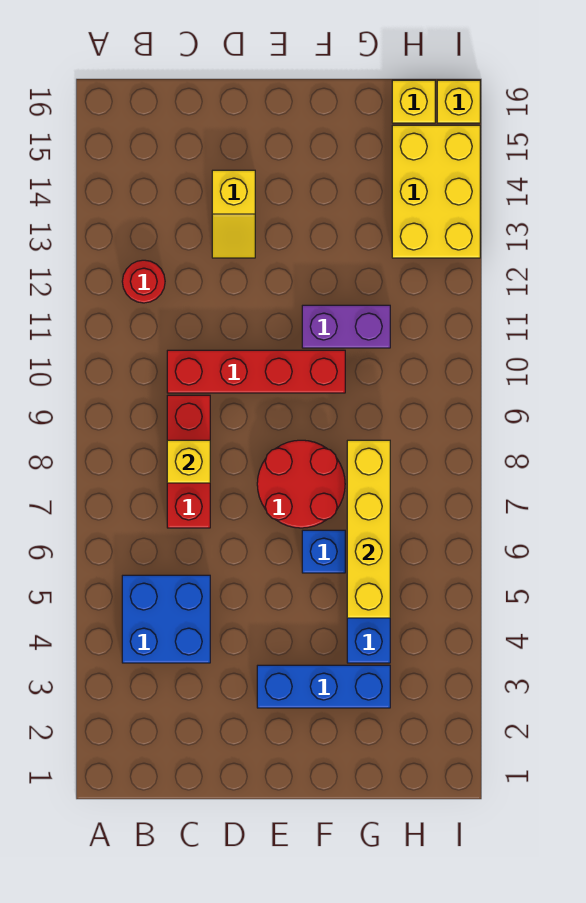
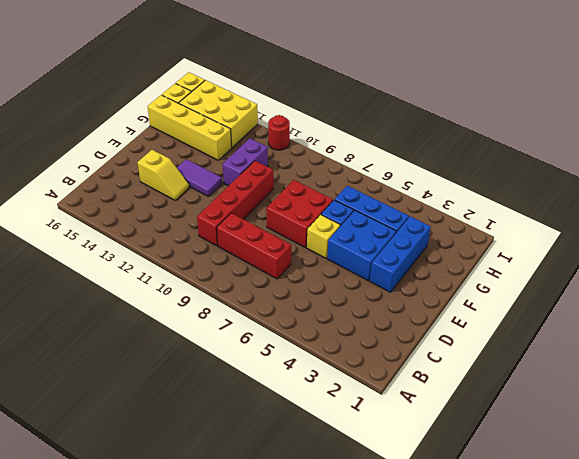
blue brick B4:C5 level 1 -> blue brick E4:F5 level 1
red round brick B12 level 1 -> red round brick I11 level 1
yellow brick C8 level 2 -> yellow brick E6 level 1
red round brick E7:F8 level 1 -> red brick E7:F8 level 1
none -> purple tile E12:E13 level 1
yellow brick G5:G8 level 2 -> yellow brick G13:G16 level 1

